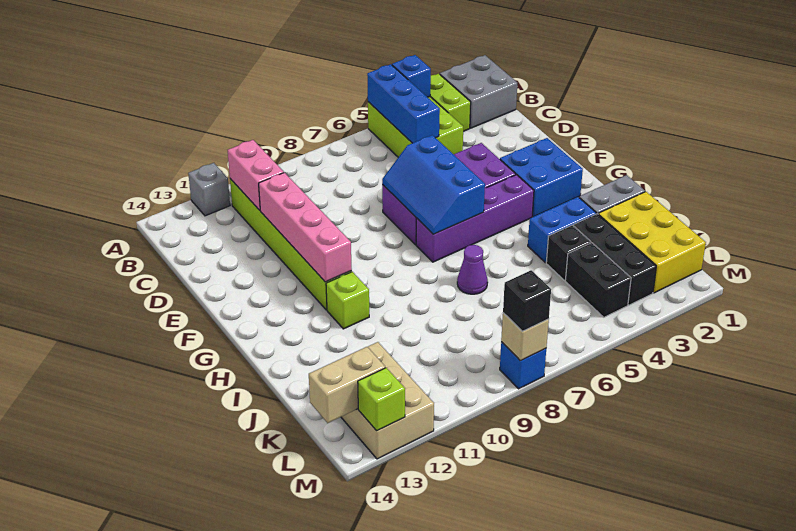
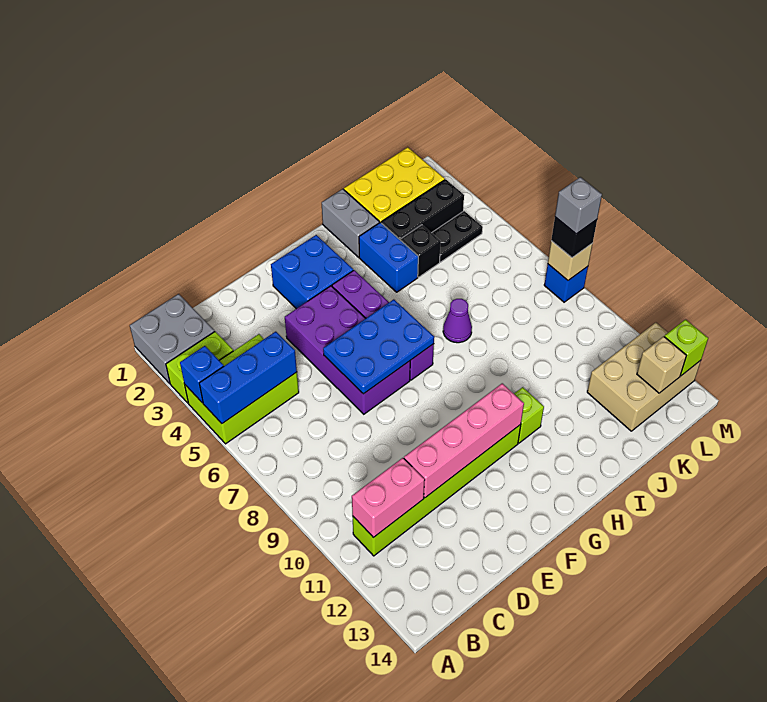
grey brick A12 level 1 -> grey brick M8 level 4
blue slope E6:G7 level 2 top 6 -> blue plate E6:G7 level 2
black brick K4:L4 level 1 -> black plate K4:L4 level 1
tan brick L13:L14 level 2 -> tan brick L13 level 2

